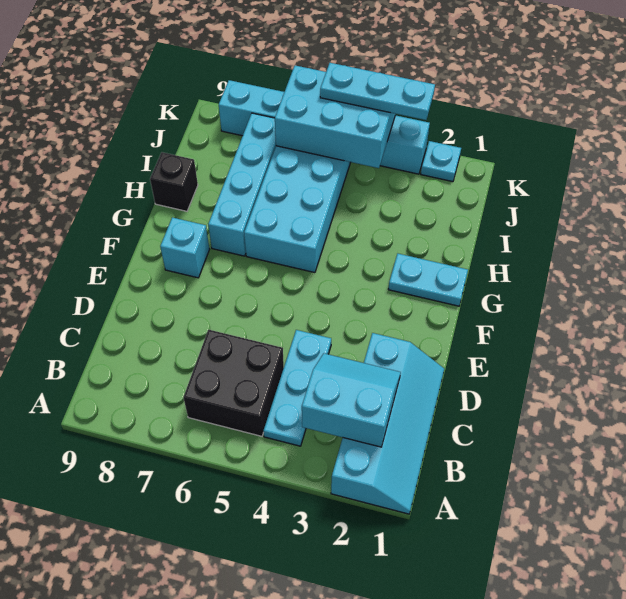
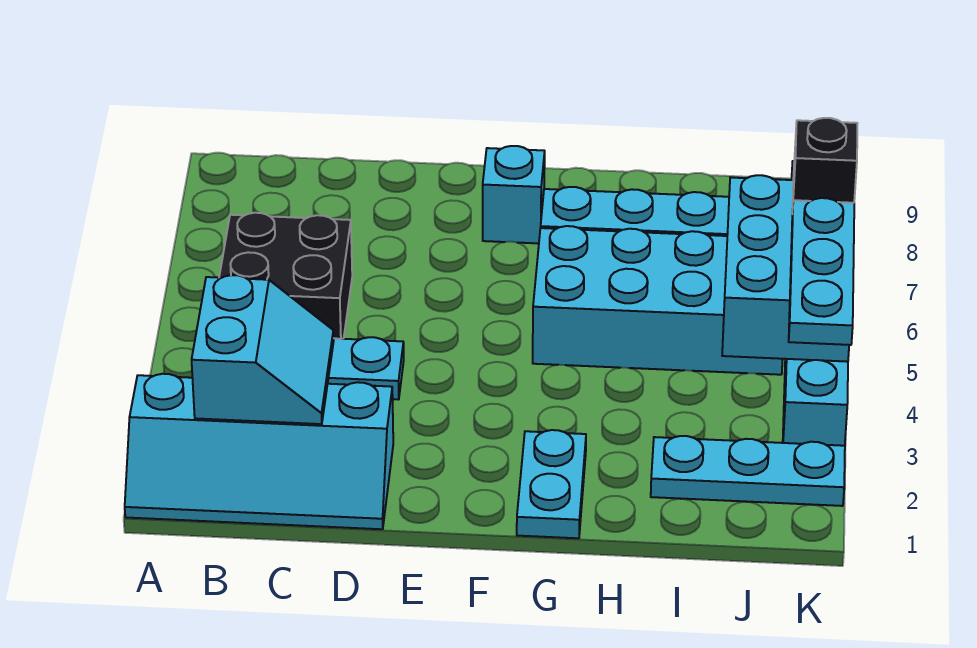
black brick H9 level 1 -> black brick K6 level 3
cyan plate K2 level 1 -> cyan plate I2:K2 level 1

